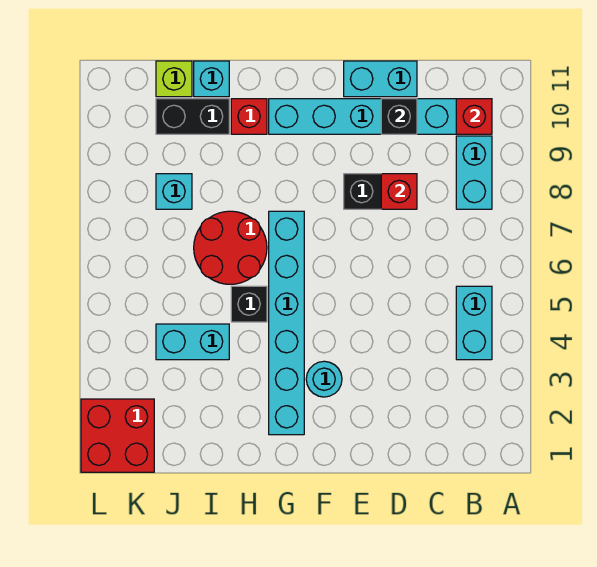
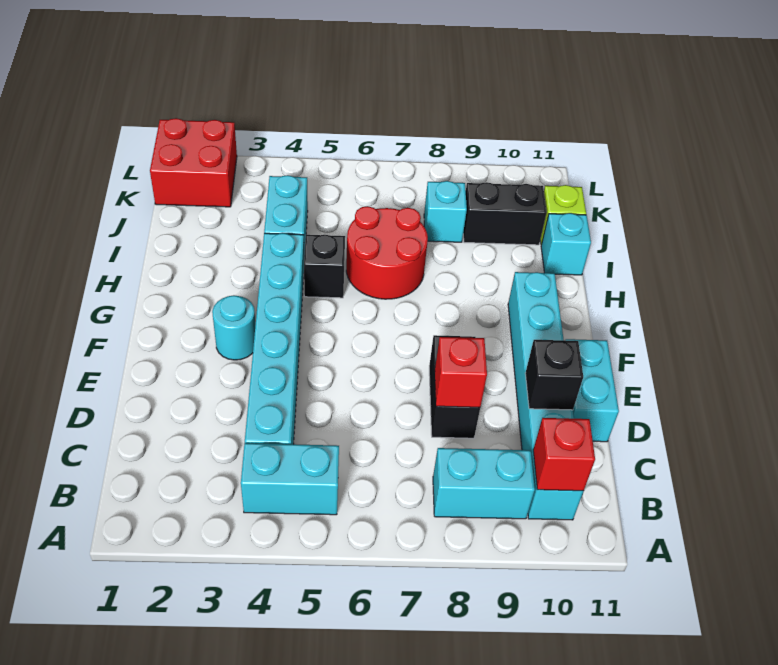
cyan brick G2:G7 level 1 -> cyan brick C4:H4 level 1
red brick H10 level 1 -> none
black brick I10:J10 level 1 -> black brick J9:J10 level 1

